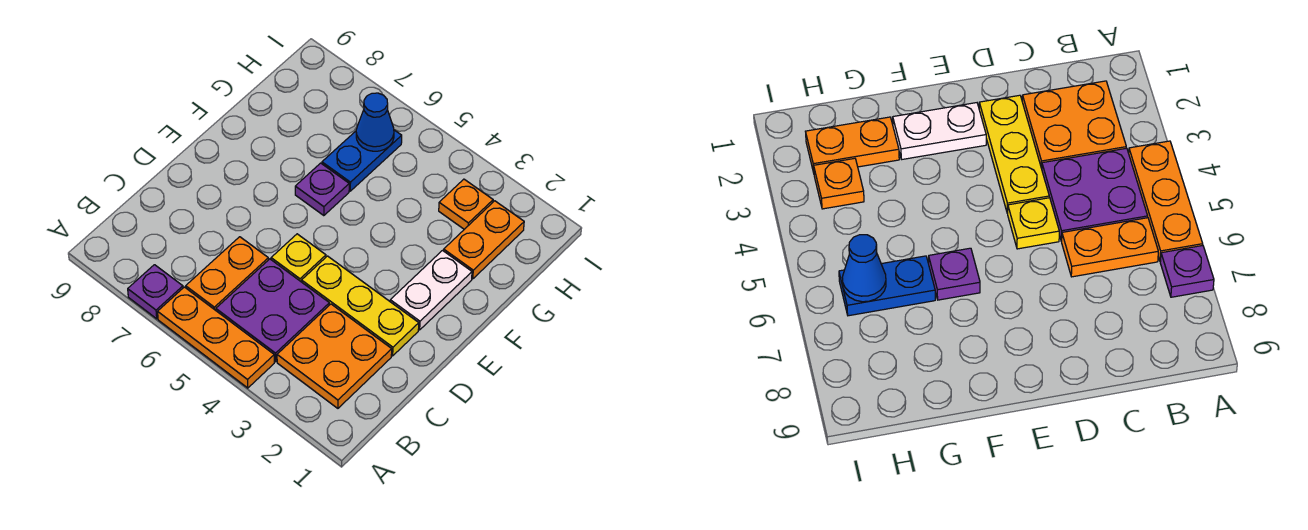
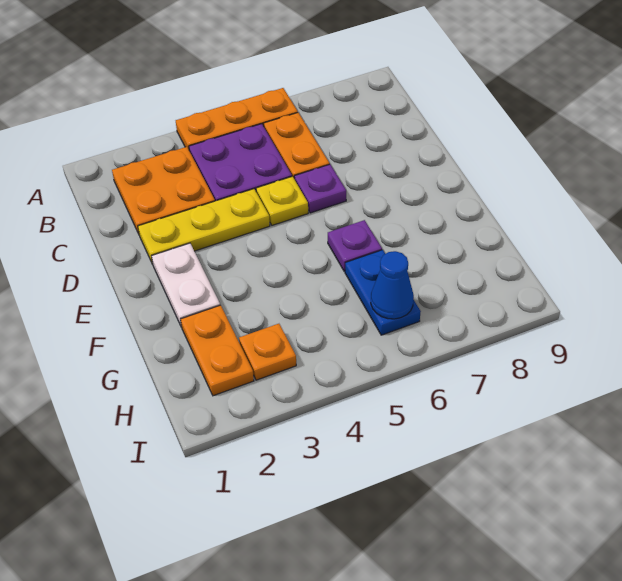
purple plate A7 level 1 -> purple plate D6 level 1

